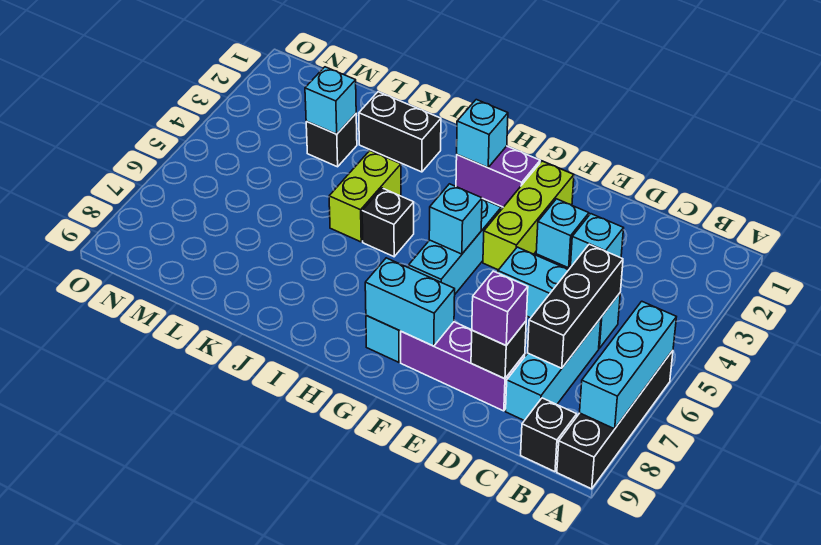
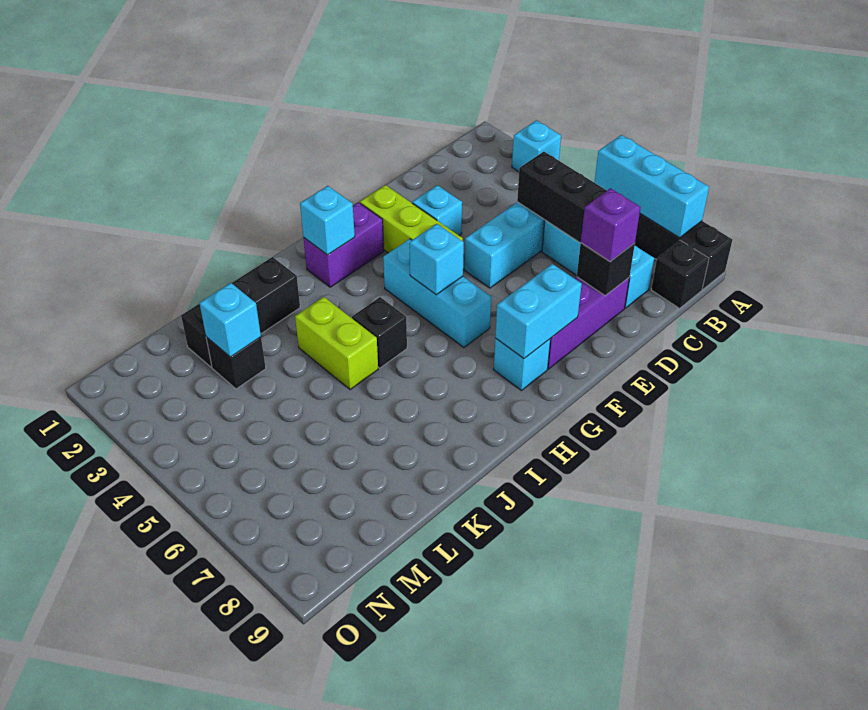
cyan brick D3 level 1 -> cyan brick A3 level 1
black brick J2:K2 level 1 -> black brick J2:L2 level 1

